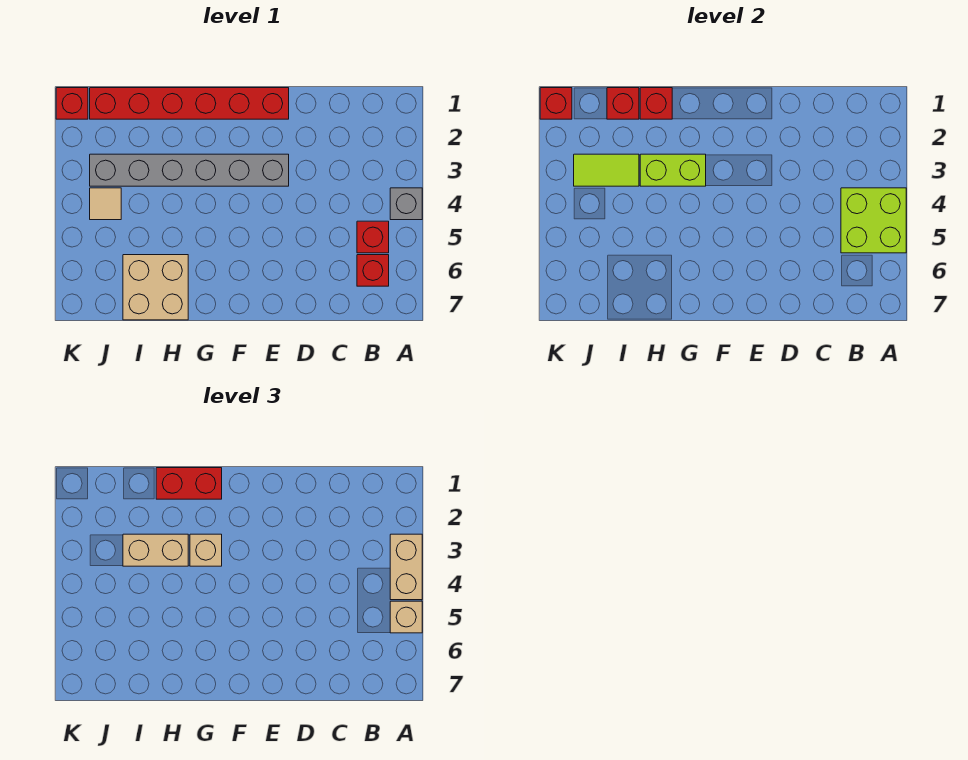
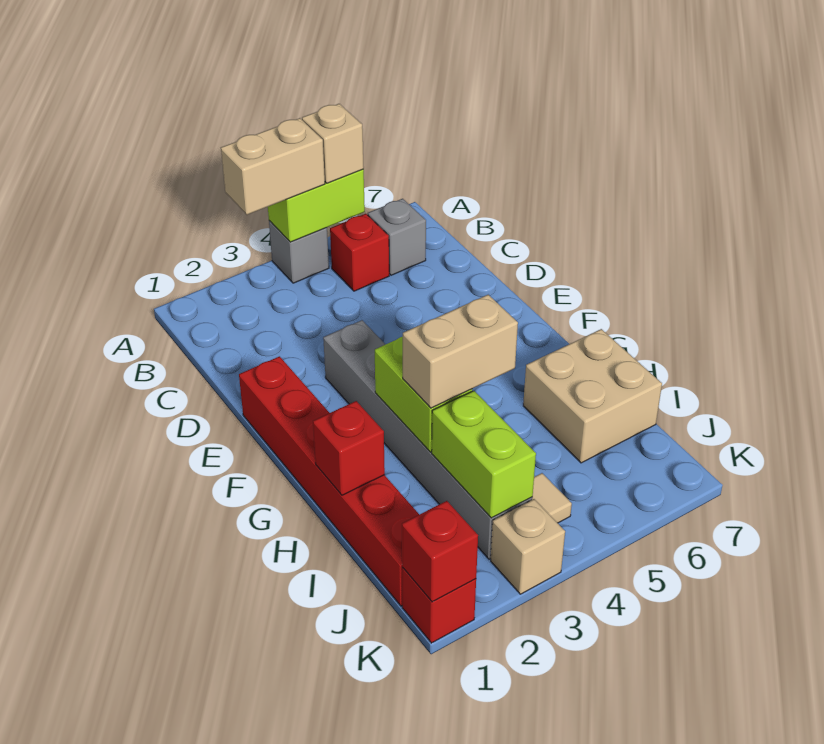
lime brick A4:B5 level 2 -> lime brick A4:A5 level 2
red brick B6 level 1 -> grey brick B6 level 1
red brick G1:H1 level 3 -> none
tan brick G3 level 3 -> tan brick K3 level 1
tan brick H3:I3 level 3 -> tan brick H3:H4 level 3
red brick I1 level 2 -> none
lime tile I3:J3 level 2 -> lime brick I3:J3 level 2

